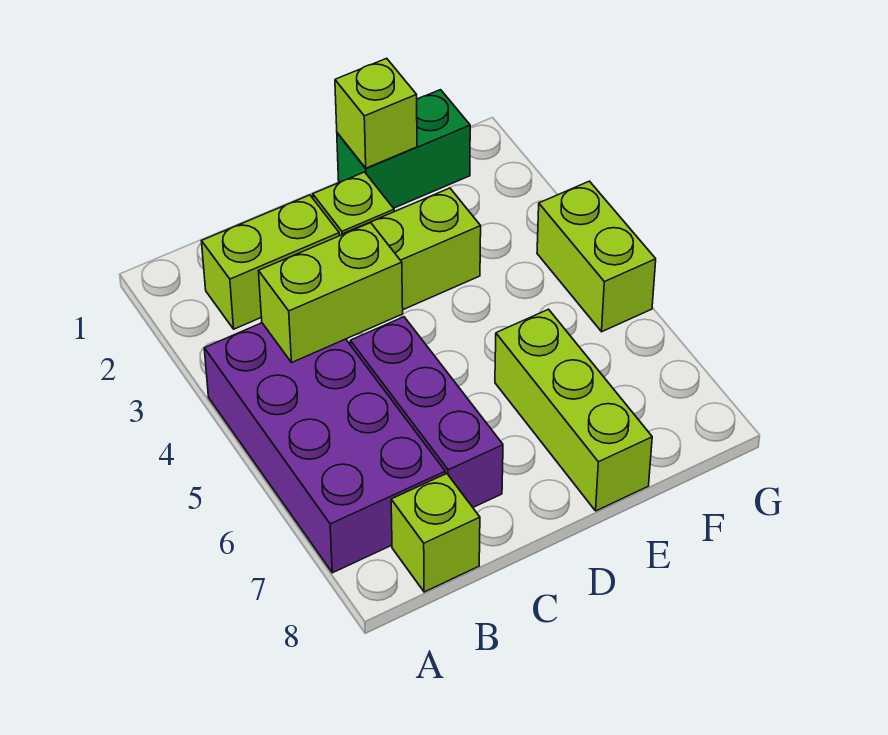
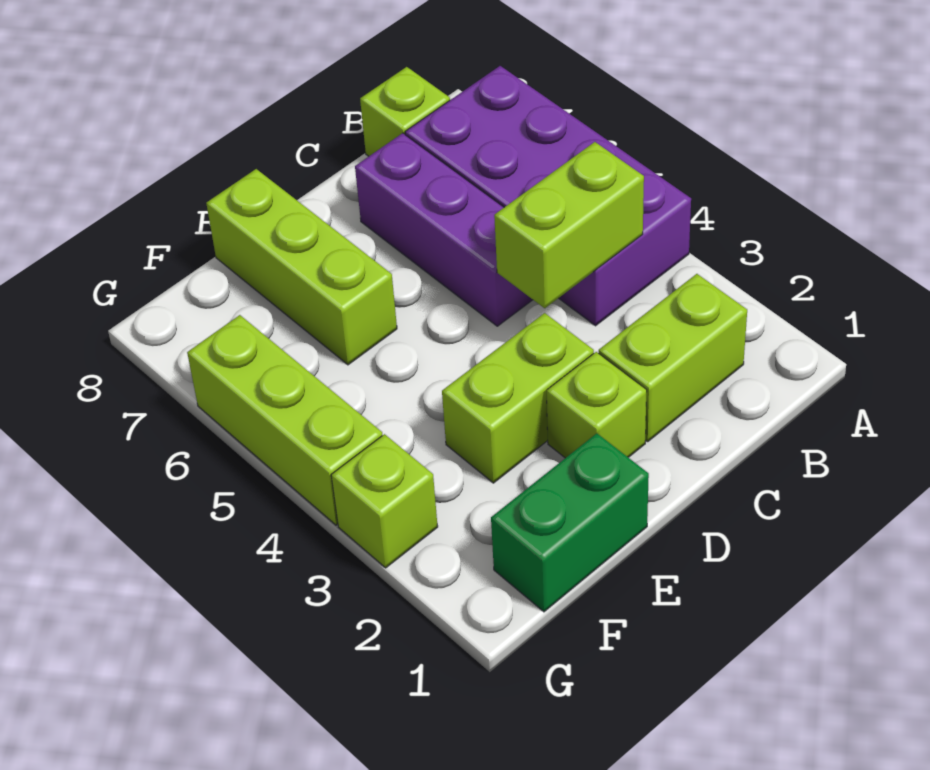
lime brick E1 level 2 -> lime brick G3 level 1
lime brick G4:G5 level 1 -> lime brick G4:G6 level 1

